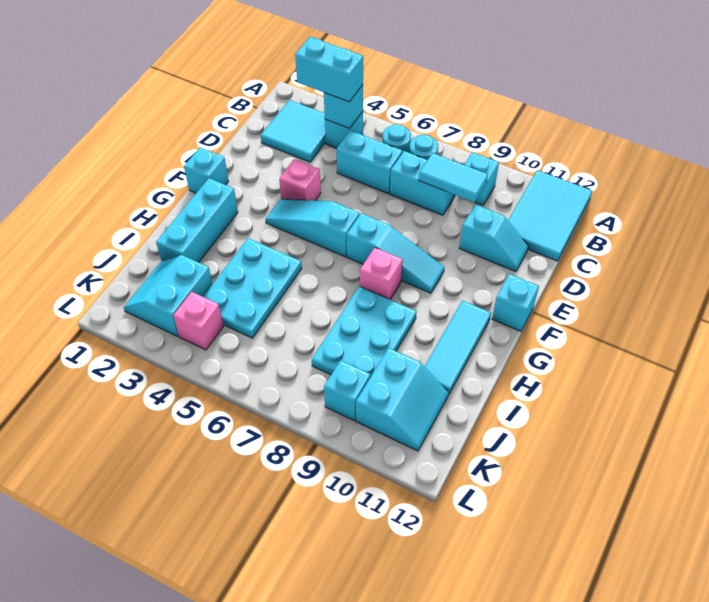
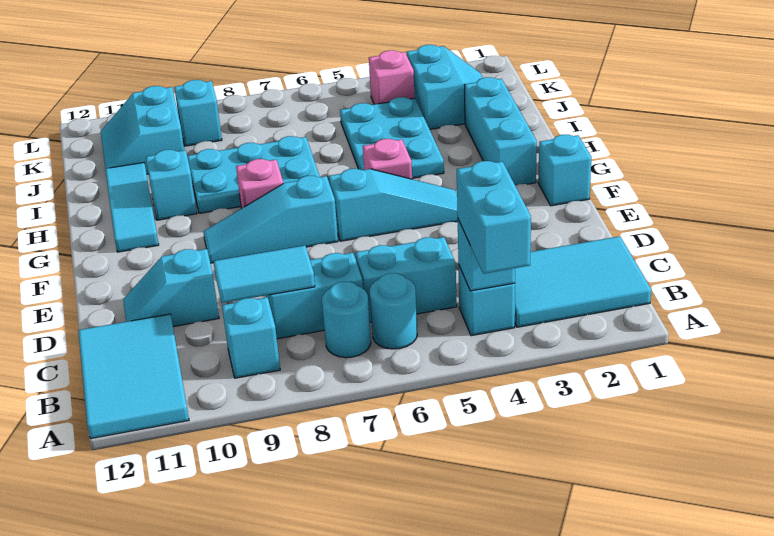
cyan tile B2:C3 level 1 -> cyan tile B1:C3 level 1
cyan brick B3:B4 level 3 -> cyan brick A4:B4 level 3
pink brick E4 level 1 -> pink brick G5 level 1
cyan brick F12 level 1 -> cyan brick H10 level 1
cyan plate H8:J9 level 1 -> cyan plate H7:I9 level 1

